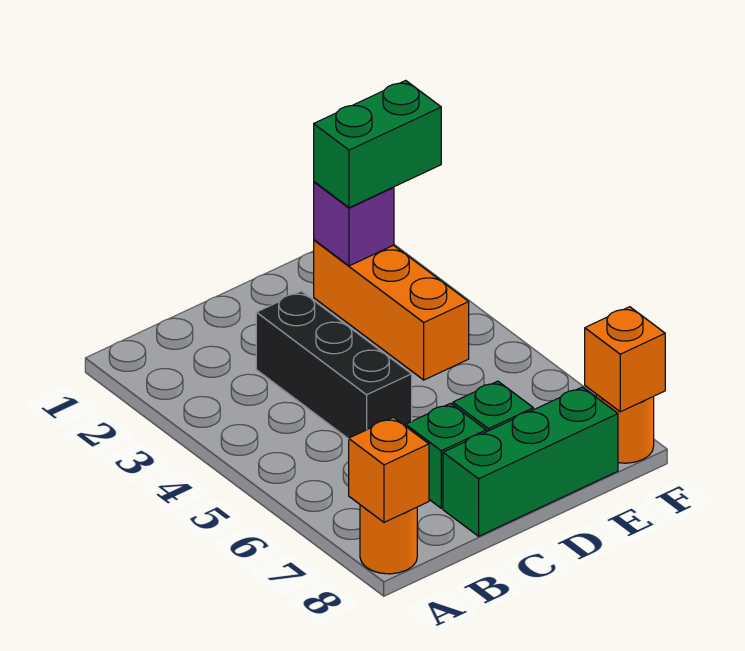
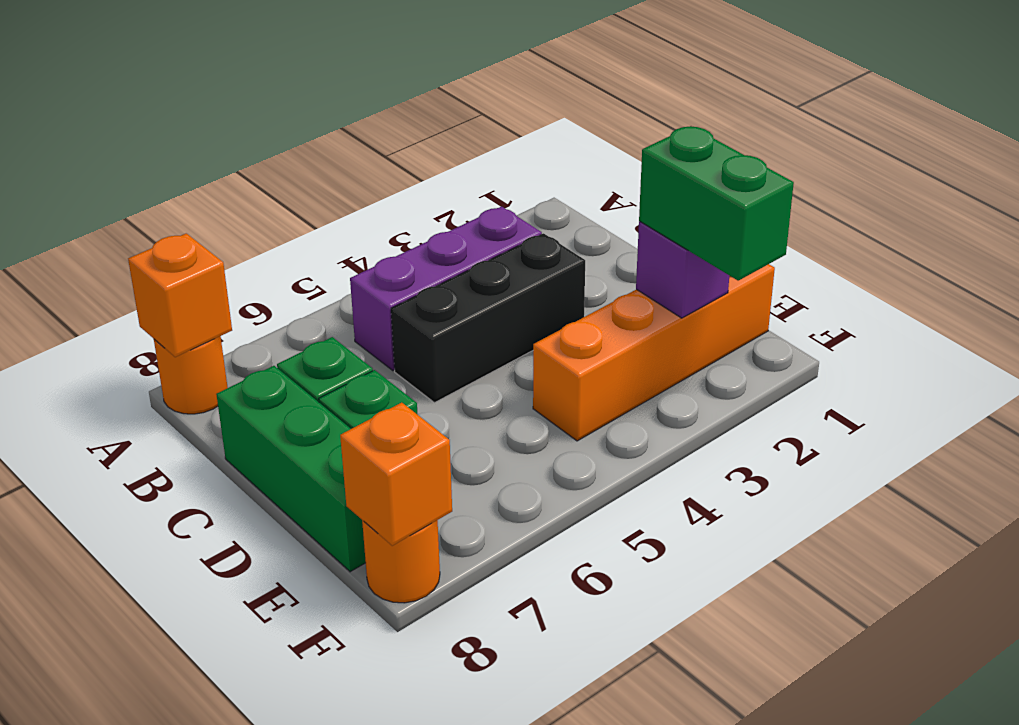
none -> purple brick B3:B5 level 1
orange brick E2:E4 level 1 -> orange brick E1:E4 level 1

